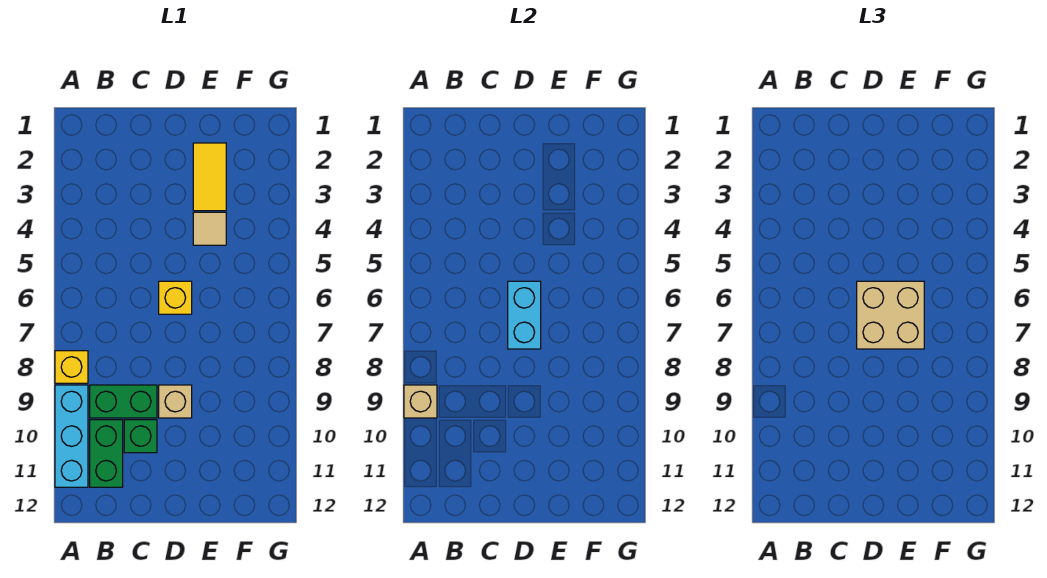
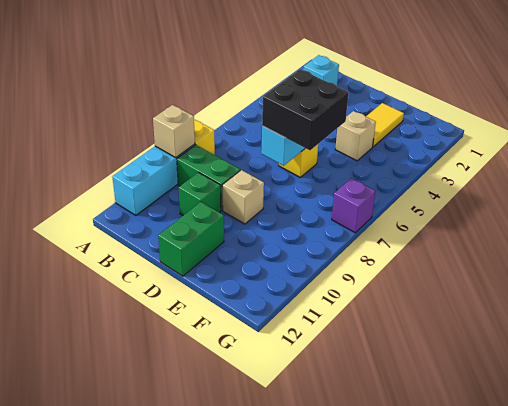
none -> cyan brick B2 level 1
green brick B10:B11 level 1 -> green brick D11:D12 level 1
tan brick D6:E7 level 3 -> black brick D6:E7 level 3
tan tile E4 level 1 -> tan brick E4 level 1
none -> purple brick G7 level 1

